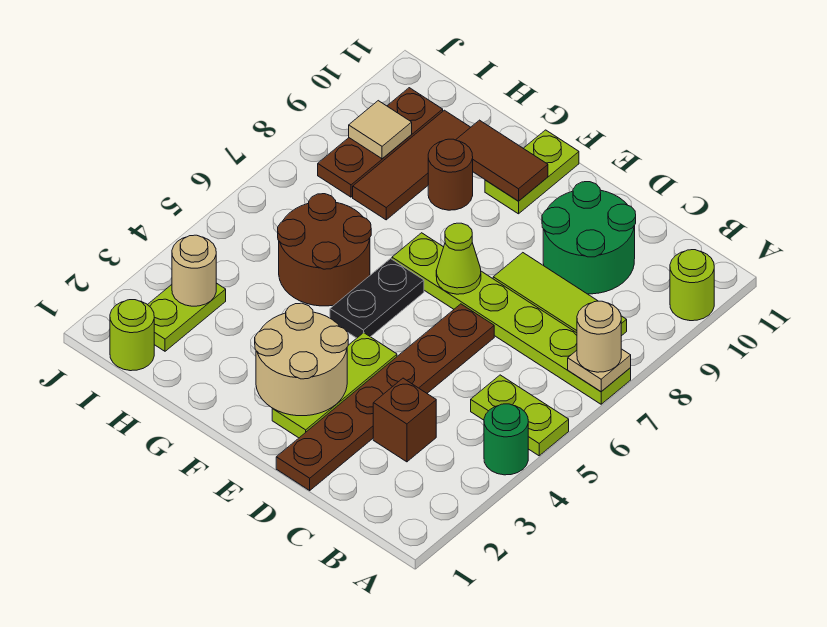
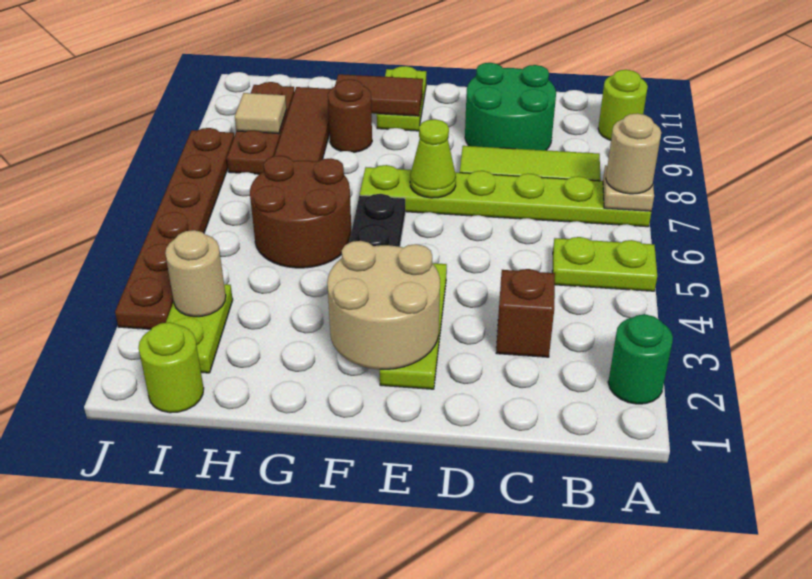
green round brick A4 level 1 -> green round brick A2 level 1
brown plate D1:D6 level 1 -> brown plate J3:J8 level 1

